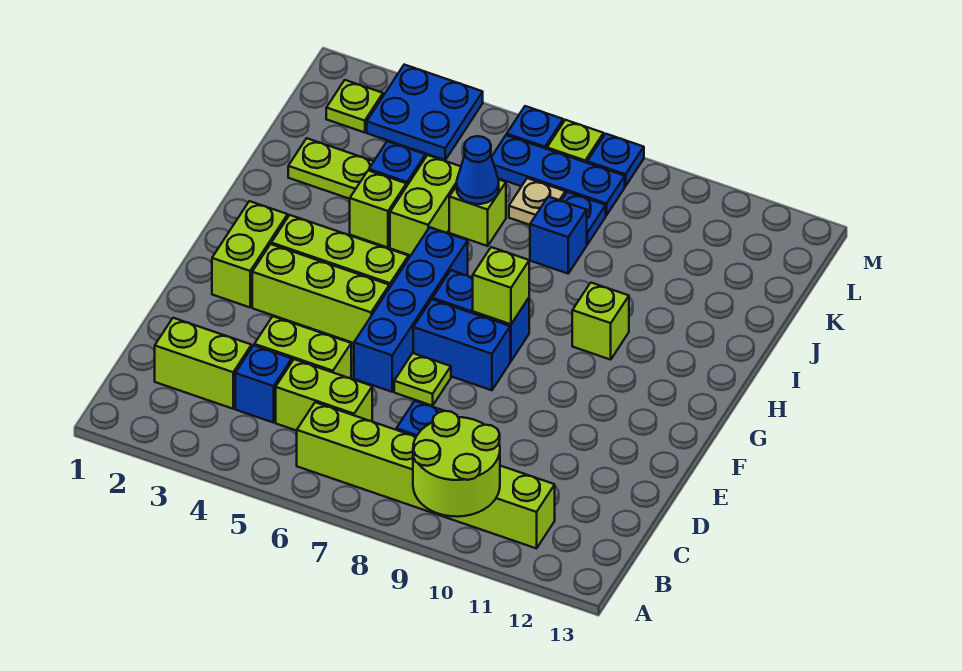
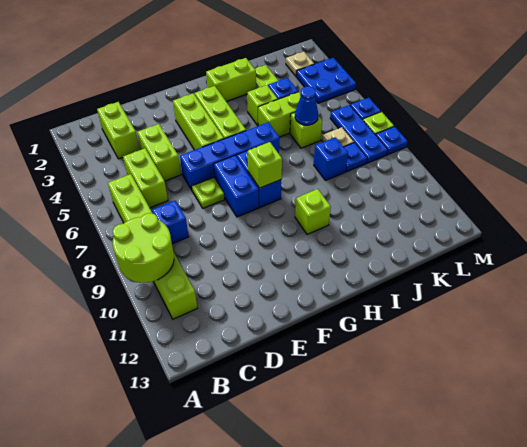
blue brick C4 level 1 -> none
lime brick F2:G2 level 1 -> lime brick H2:I2 level 1
lime plate L2 level 1 -> tan plate L2 level 1

